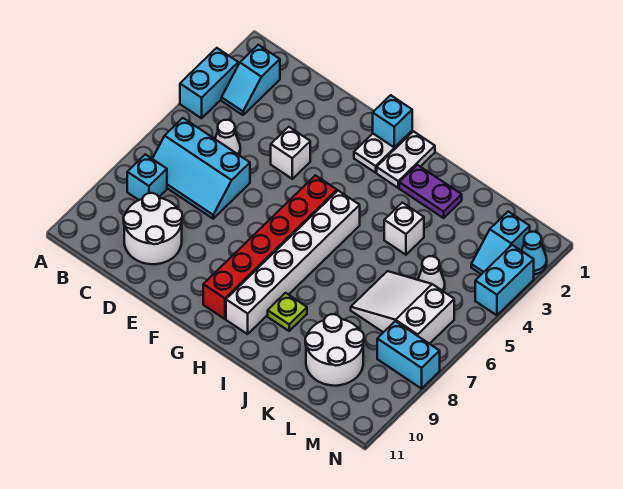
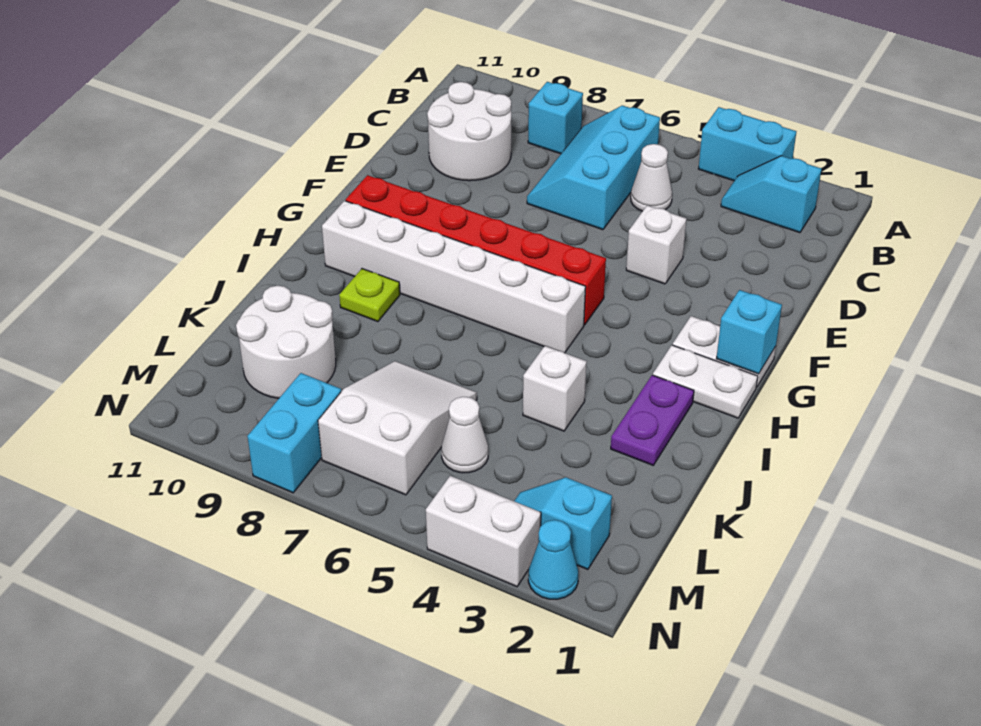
cyan brick N3:N4 level 1 -> white brick N3:N4 level 1

